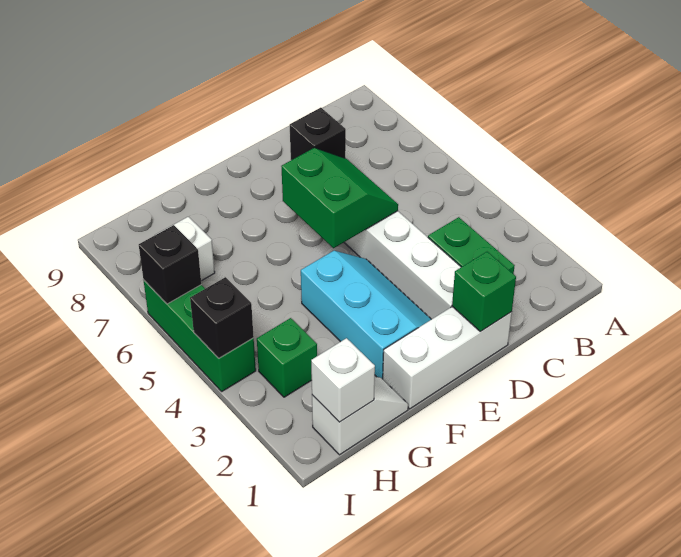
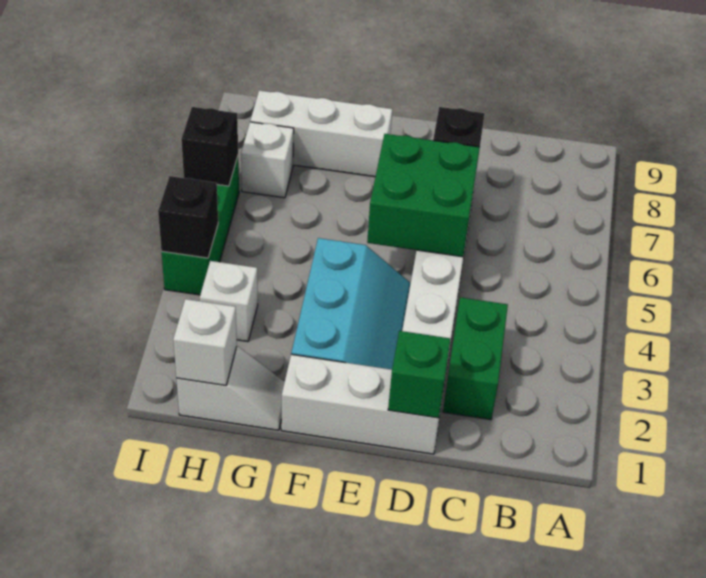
green slope D5:E6 level 2 top E -> green brick D5:E6 level 2
none -> white brick F8:H8 level 1
green brick H3 level 1 -> white brick H3 level 1

